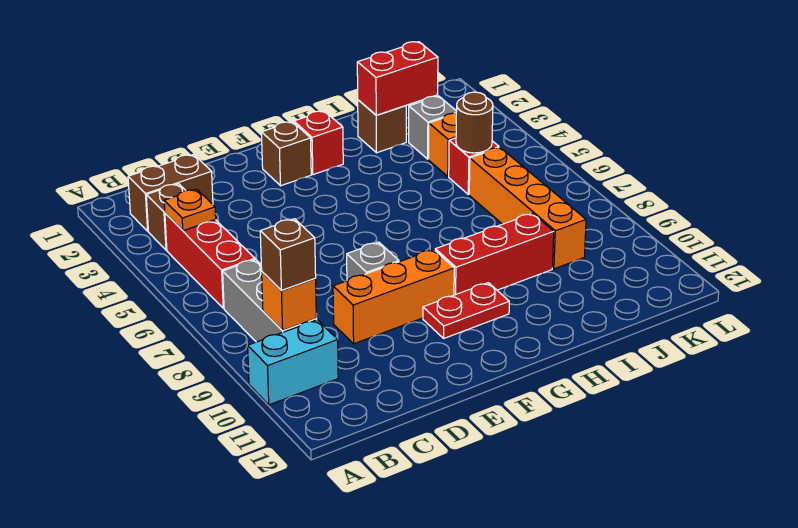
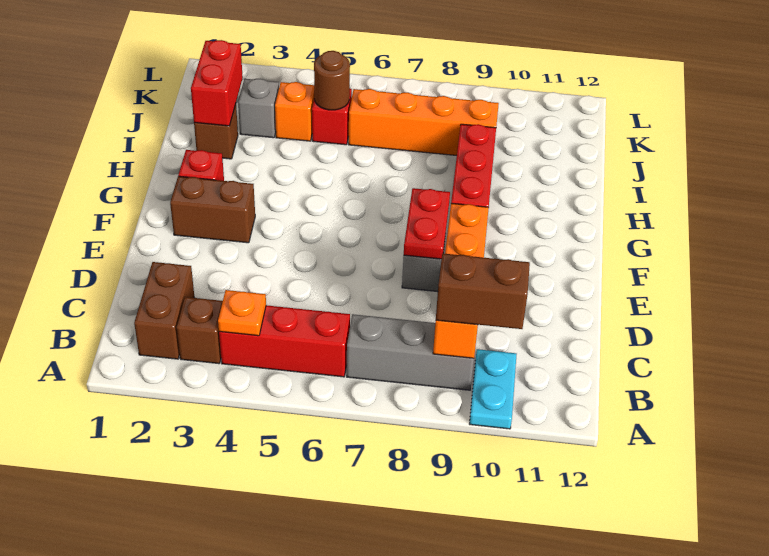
cyan brick A10:B10 level 1 -> cyan plate A10:B10 level 1
brown brick B9 level 3 -> brown brick B9:B10 level 3
brown brick F2 level 1 -> brown brick F2:F3 level 1
red plate F10:G10 level 1 -> red plate E8:F8 level 2

